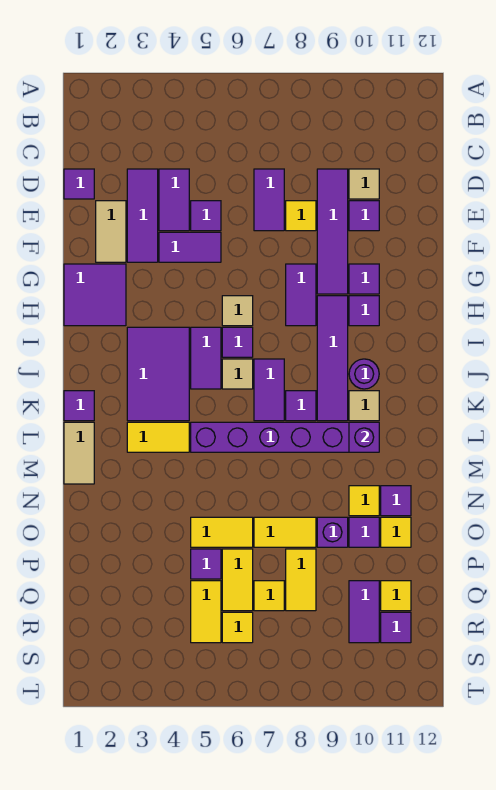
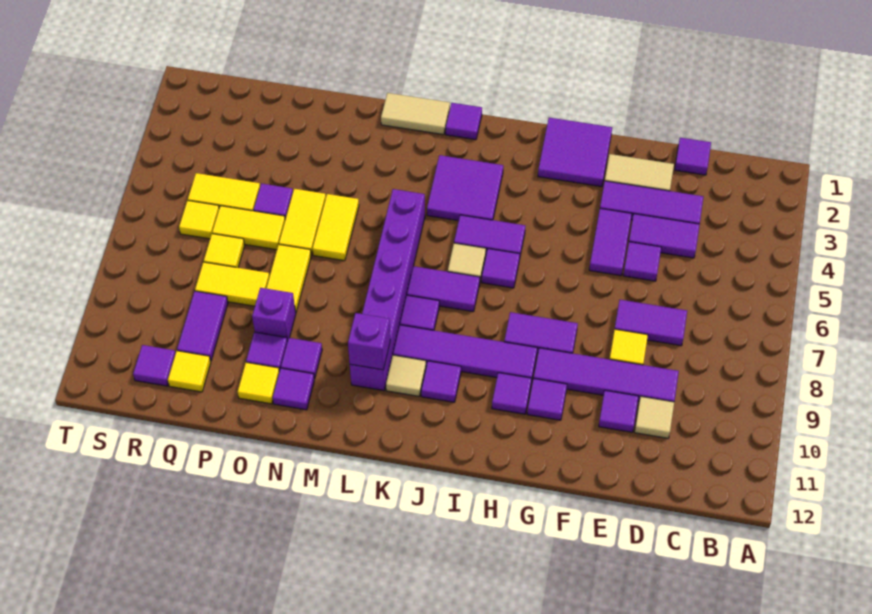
tan tile H6 level 1 -> none
purple tile I3:K4 level 1 -> purple tile J3:K4 level 1
purple round brick J10 level 1 -> purple tile J10 level 1
yellow tile L3:L4 level 1 -> yellow tile N5:N6 level 1
yellow tile N10 level 1 -> purple tile N10 level 1
purple tile Q10:R10 level 1 -> purple tile Q9:Q10 level 1

